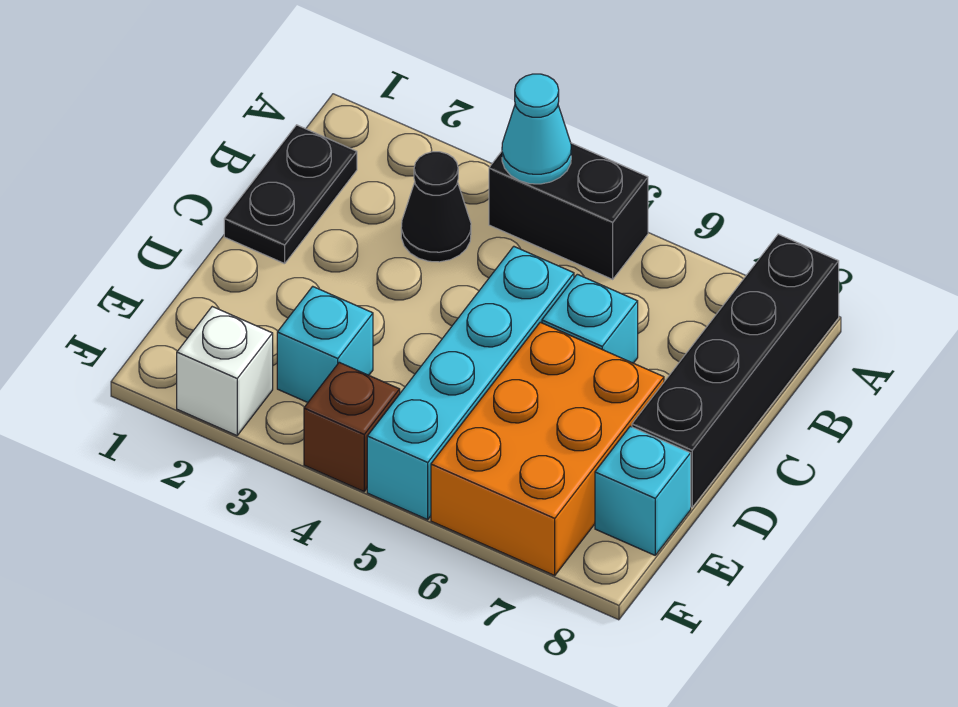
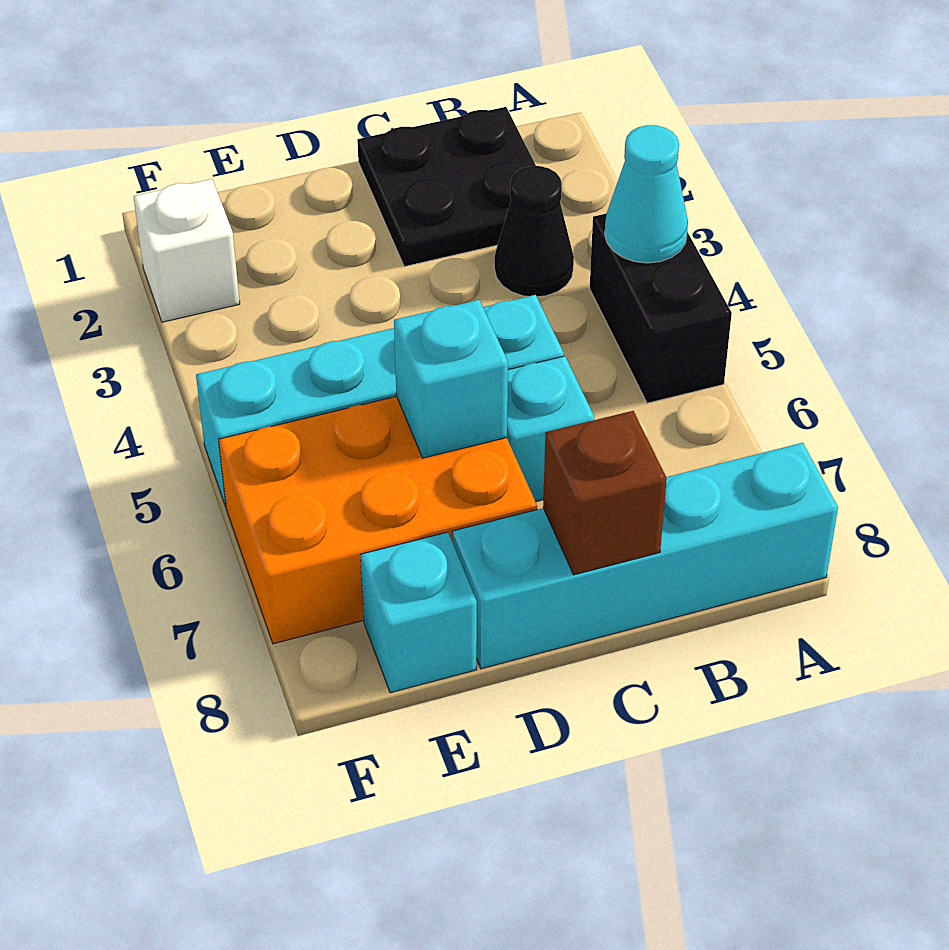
black brick A8:D8 level 1 -> cyan brick A8:D8 level 1
black plate B1:C1 level 1 -> black plate B1:C2 level 1
cyan brick E3 level 1 -> cyan brick D6 level 2
brown brick F4 level 1 -> brown brick C8 level 2

